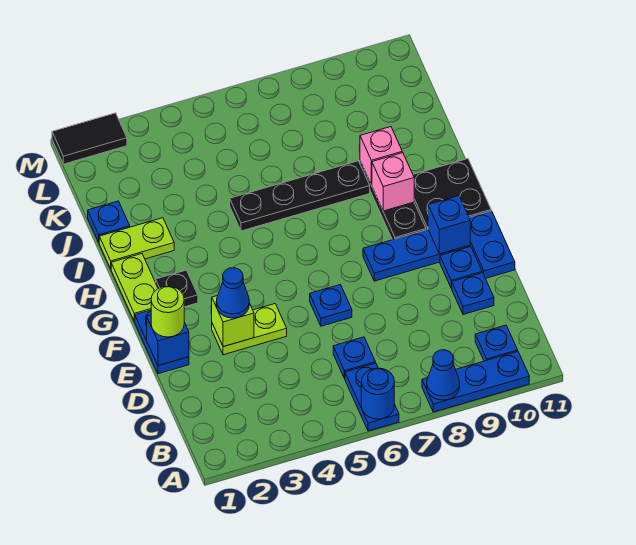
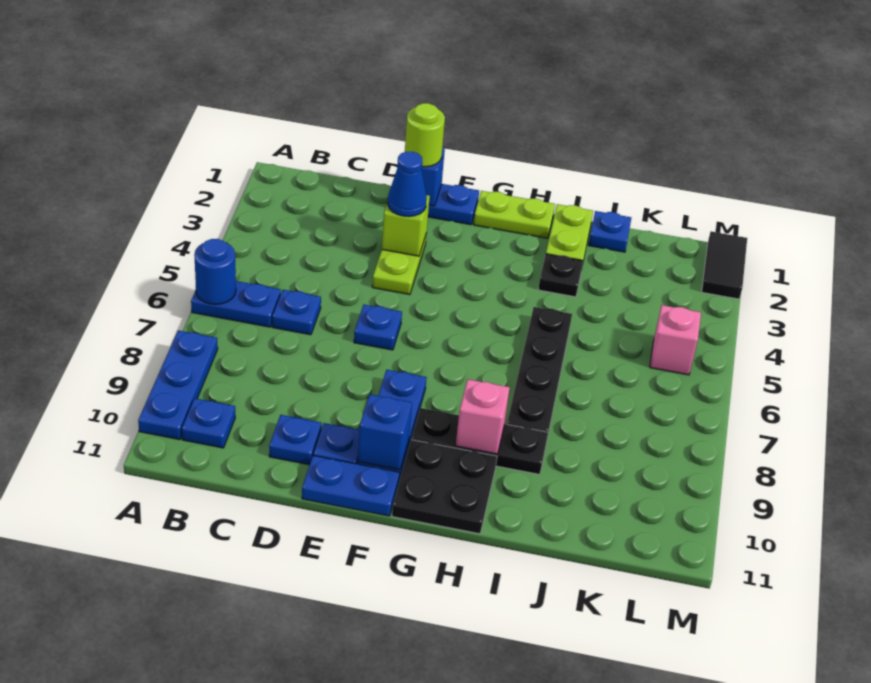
blue cone A8 level 2 -> none
black plate G2 level 1 -> black plate I3 level 1
pink brick I9 level 2 -> pink brick L5 level 1

